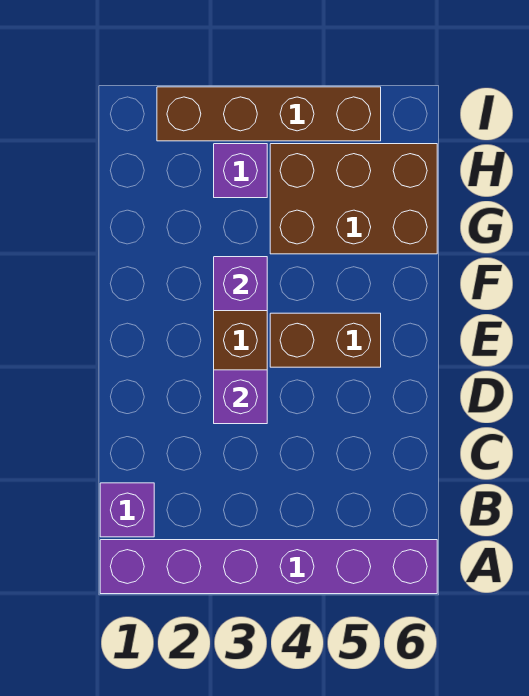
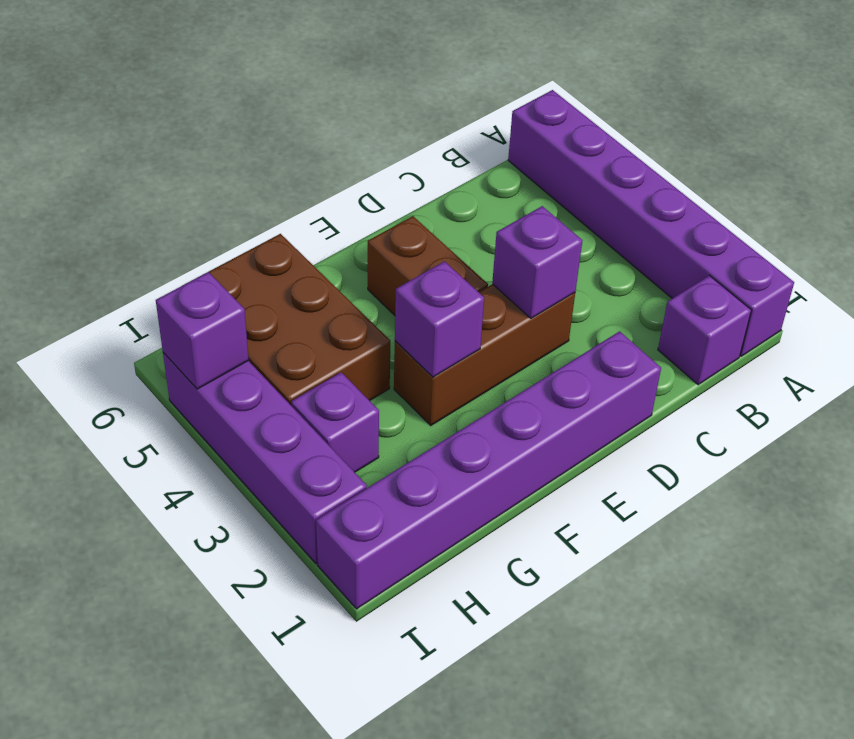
none -> purple brick D1:I1 level 1
brown brick I2:I5 level 1 -> purple brick I2:I5 level 1
none -> purple brick I5 level 2

